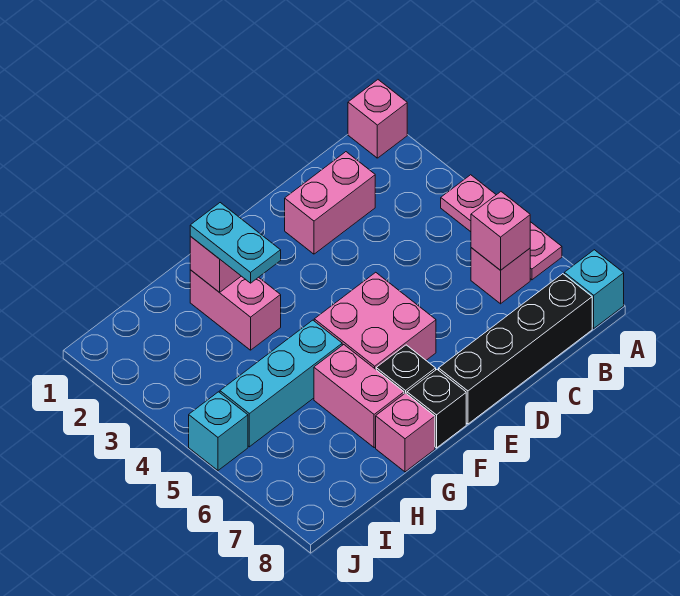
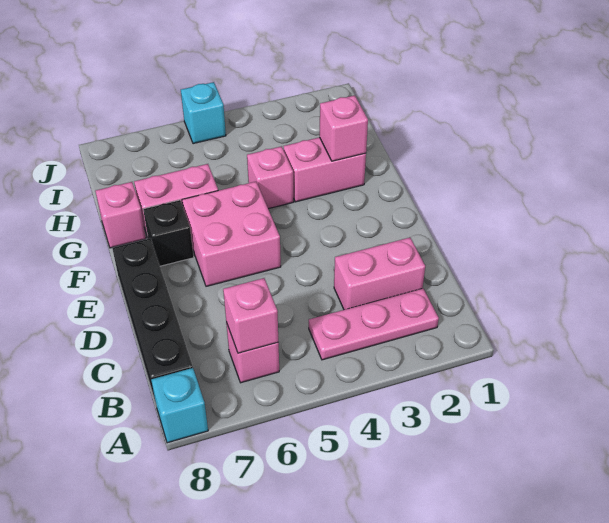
pink brick A1 level 1 -> pink brick G4 level 1
pink plate A4:A6 level 1 -> pink plate B2:B4 level 1
pink brick C2:D2 level 1 -> pink brick C2:C3 level 1
black brick F8 level 1 -> none
cyan plate G2:G3 level 3 -> none
cyan brick G5:I5 level 1 -> none

